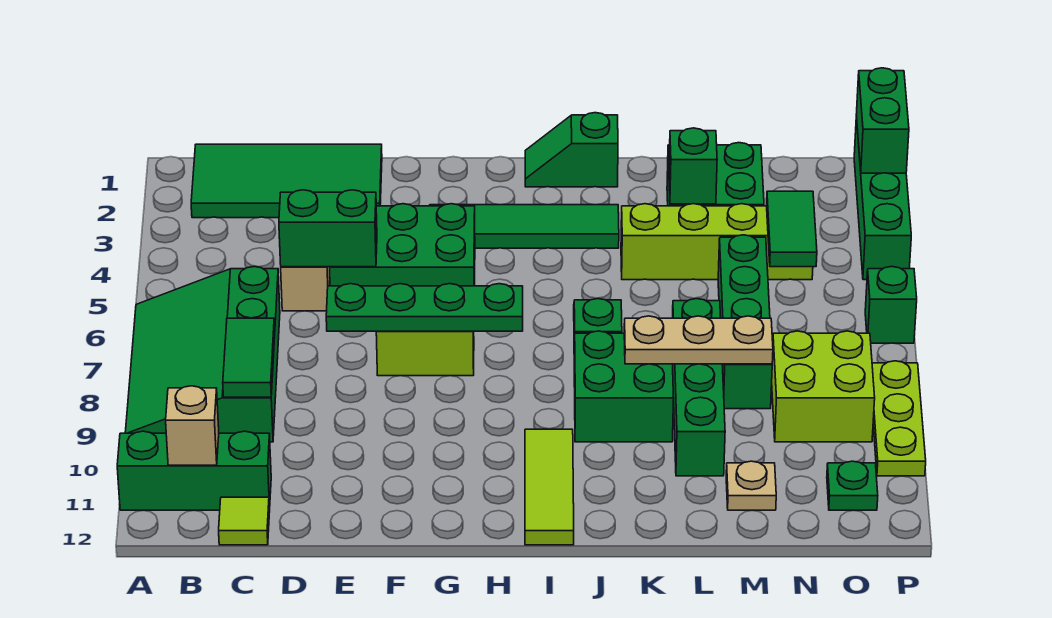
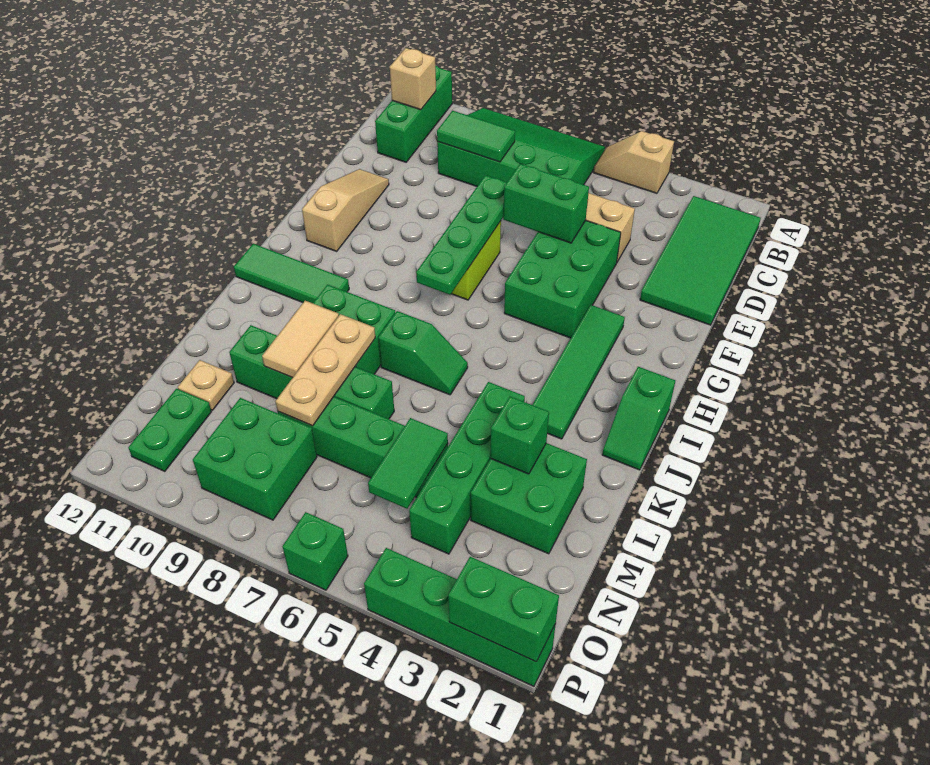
none -> tan slope A4:A5 level 1 top 4
lime tile C12 level 1 -> none
green brick D5:E5 level 2 -> green brick E5:E6 level 2
none -> tan slope E11:G11 level 1 top G
green slope I1:J1 level 1 top J -> green slope I1:J1 level 1 top I
lime tile I10:I12 level 1 -> green tile I10:I12 level 1
lime brick K4:N4 level 1 -> green brick K4:N4 level 1
none -> tan tile K9:L9 level 2
green tile N4:N5 level 2 -> green tile M5:N5 level 2
lime brick N8:O9 level 1 -> green brick N8:O9 level 1
green plate O11 level 1 -> green plate N11:O11 level 1
lime plate P8:P10 level 1 -> none

